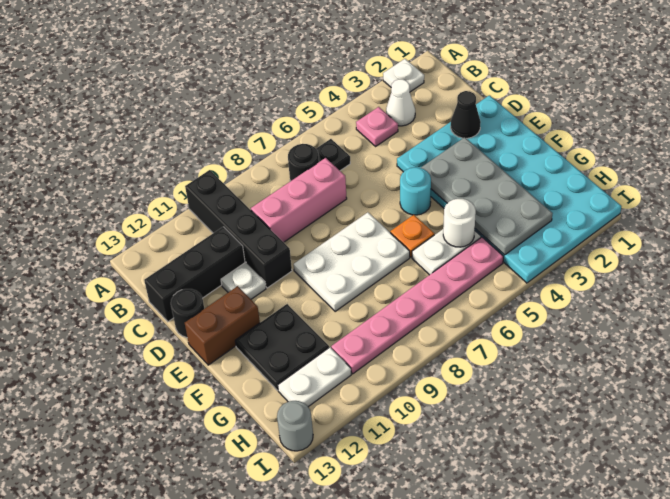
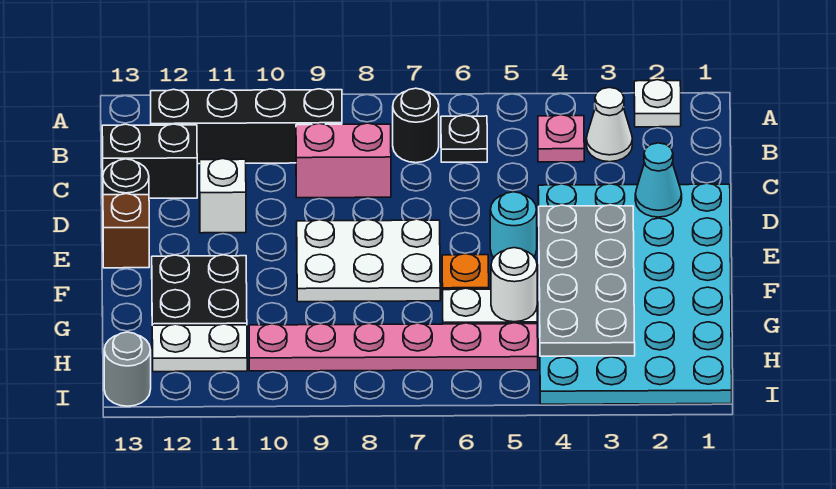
black brick A10:D10 level 1 -> black brick B9:B12 level 1
pink brick C7:C9 level 1 -> pink brick C8:C9 level 1
black brick C11:C13 level 1 -> black brick C12:C13 level 1
black cone D2 level 2 -> cyan cone D2 level 2
white plate D11 level 1 -> white brick D11 level 1
brown brick E12:E13 level 1 -> brown brick E13 level 1

